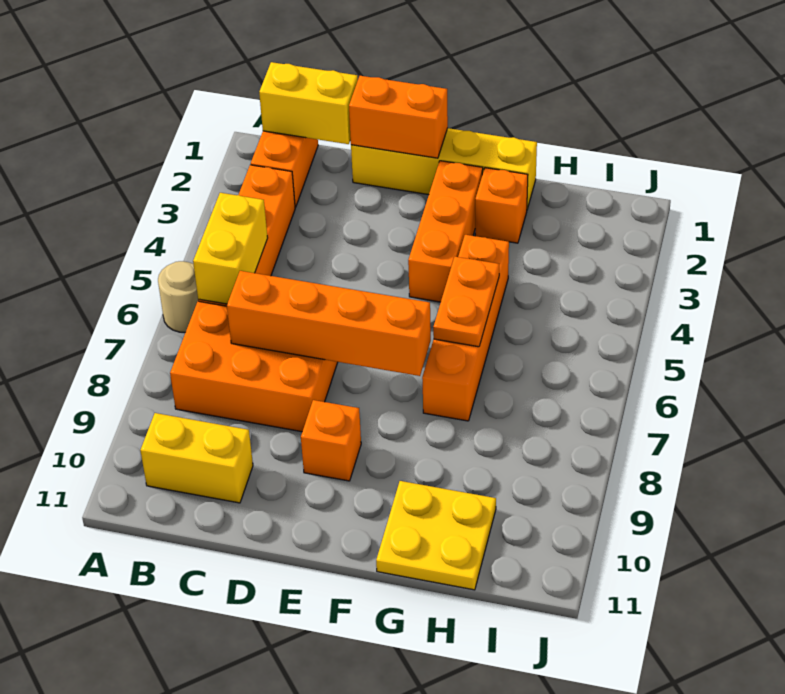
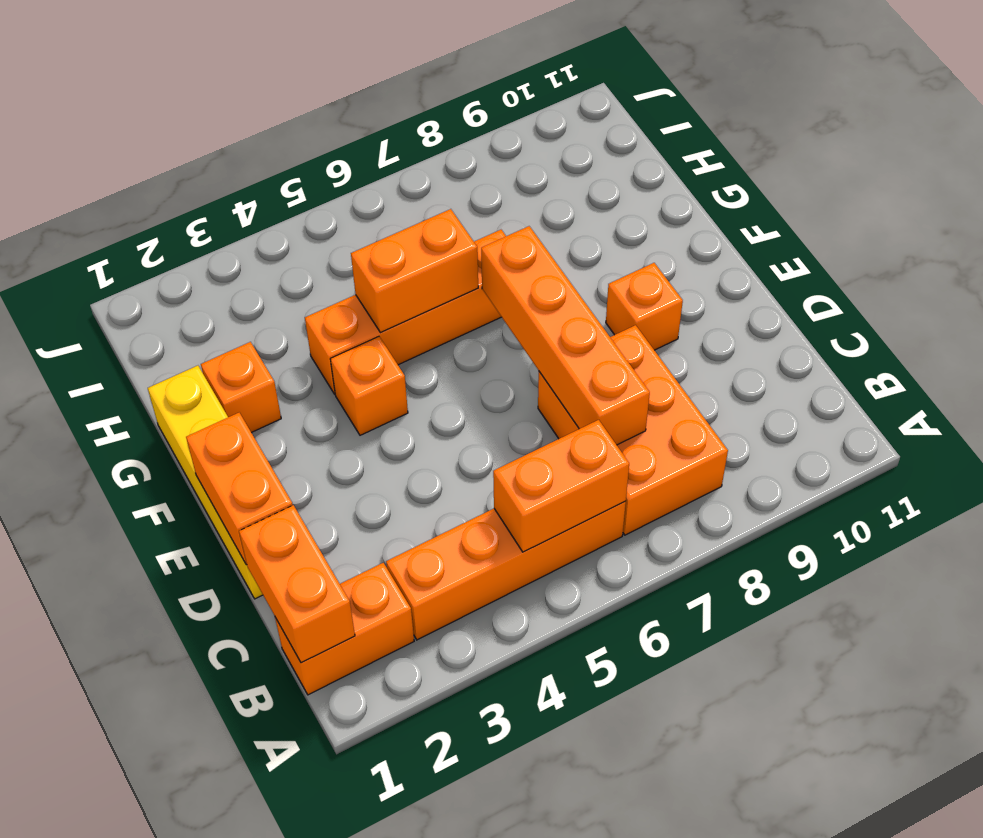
tan round brick A6 level 1 -> none
yellow brick B1:C1 level 2 -> orange brick B1:C1 level 2
yellow brick B5:B6 level 2 -> orange brick B5:B6 level 2
yellow brick B10:C10 level 1 -> none
orange brick F2:F4 level 1 -> orange brick F4 level 1
orange plate G5:G6 level 2 -> orange brick G5:G6 level 2
yellow plate G10:H11 level 1 -> none

